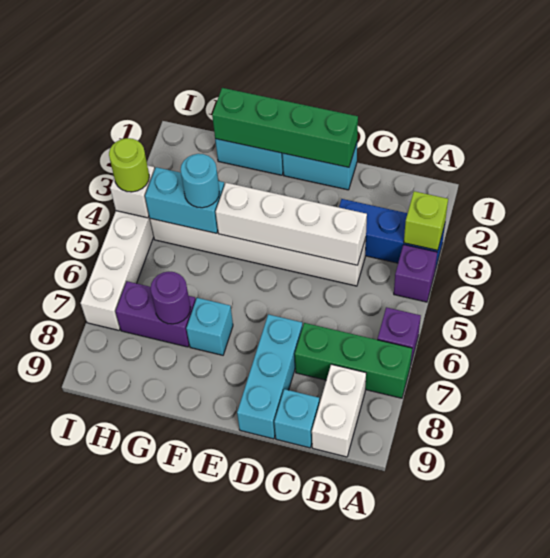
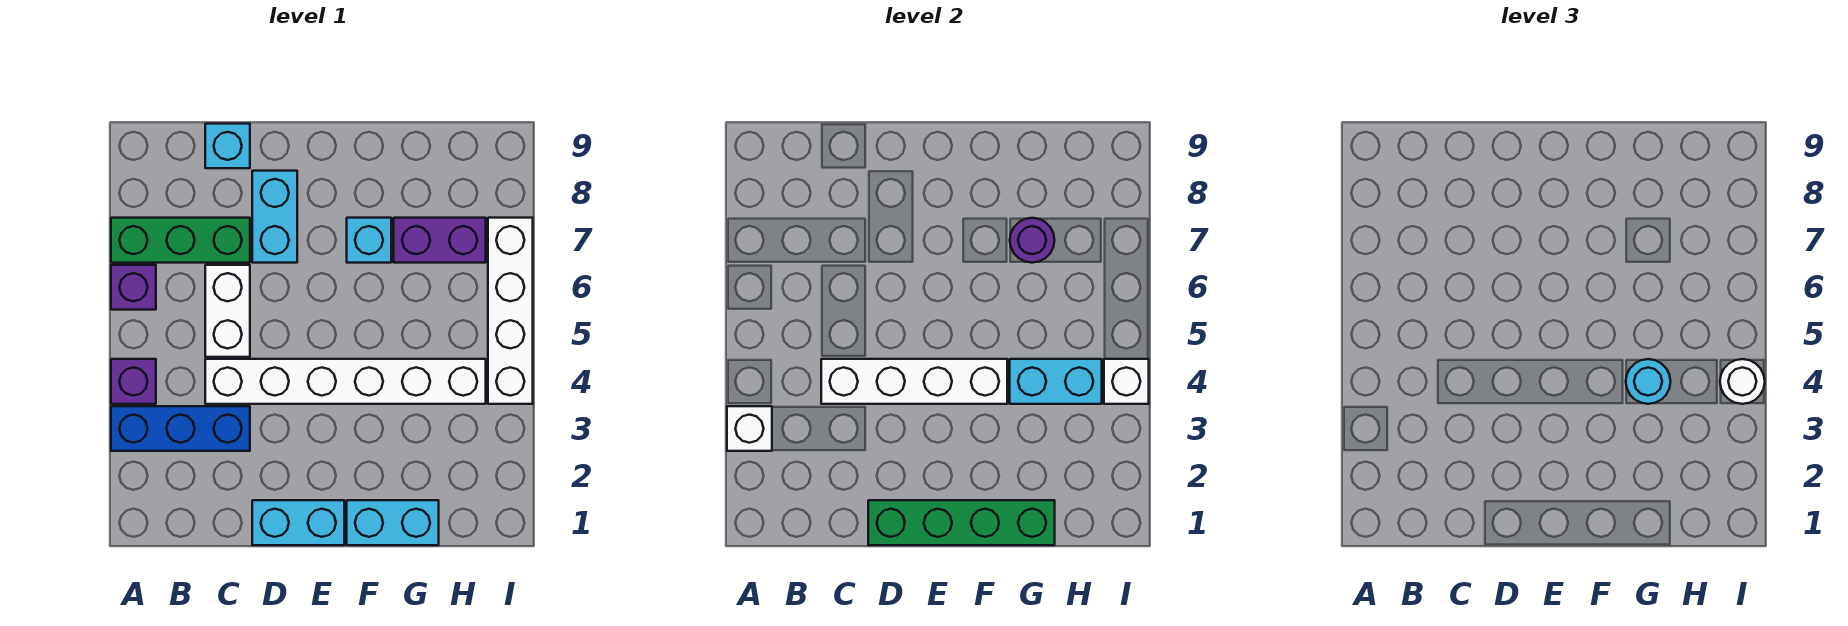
lime brick A3 level 2 -> white brick A3 level 2
white brick B8:B9 level 1 -> white brick C5:C6 level 1
cyan brick D7:D9 level 1 -> cyan brick D7:D8 level 1
lime round brick I4 level 3 -> white round brick I4 level 3

